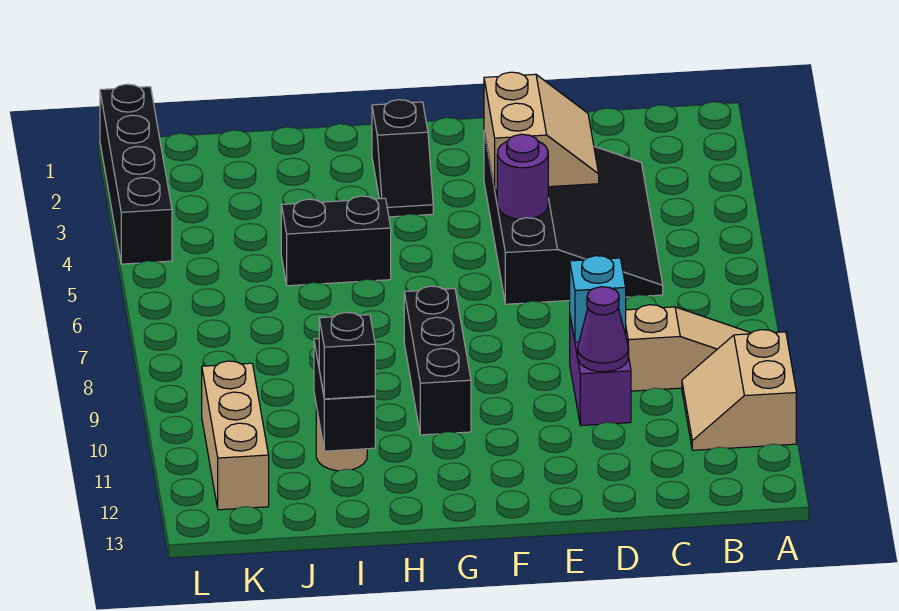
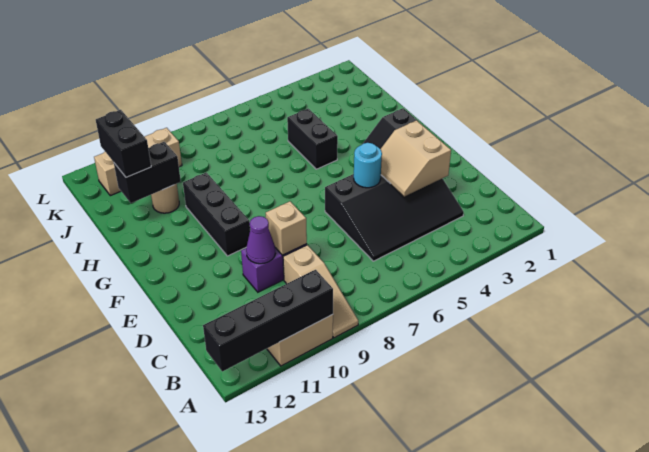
tan slope D3:E4 level 2 top E -> tan slope D3:E4 level 2 top 3
cyan brick D9 level 2 -> tan brick D9 level 2
purple round brick E5 level 2 -> cyan round brick E5 level 2
black brick G8:G10 level 1 -> black brick F10:H10 level 1
black brick I12 level 3 -> black brick I12:J12 level 3
black brick L1:L4 level 1 -> black brick A10:A13 level 2

